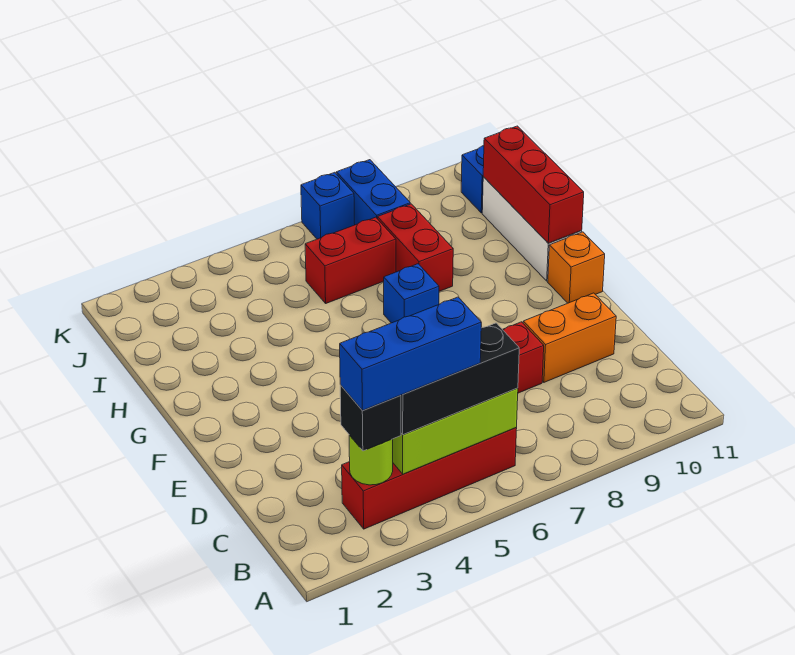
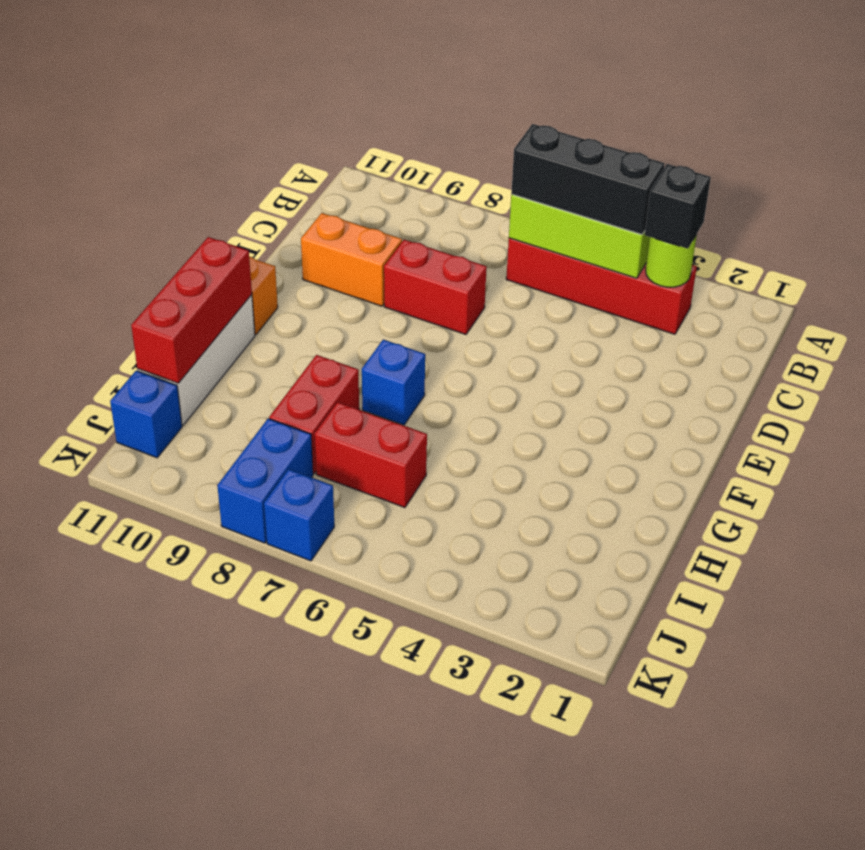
blue brick B3:B5 level 4 -> none

